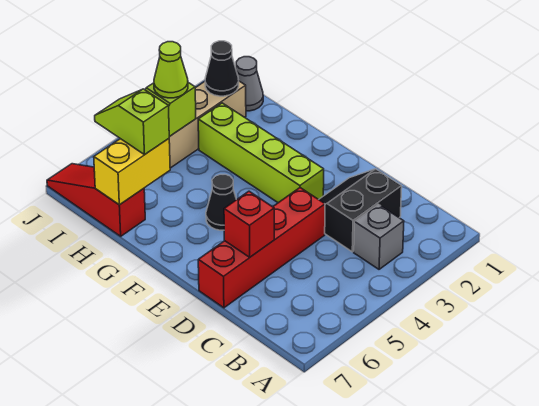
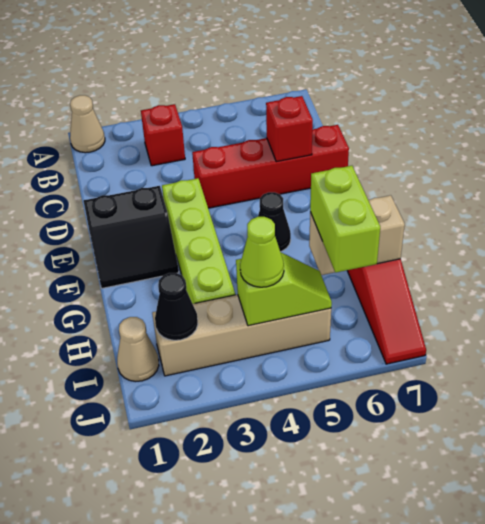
none -> tan cone A1 level 1
grey brick B3 level 1 -> red brick B3 level 1
black slope C2:D3 level 1 top C -> black slope E1:F2 level 1 top E
yellow brick H6:H7 level 2 -> tan brick H6:H7 level 2
lime slope H6:I6 level 3 top H -> lime brick H6:I6 level 3
grey cone I1 level 1 -> tan cone I1 level 1

